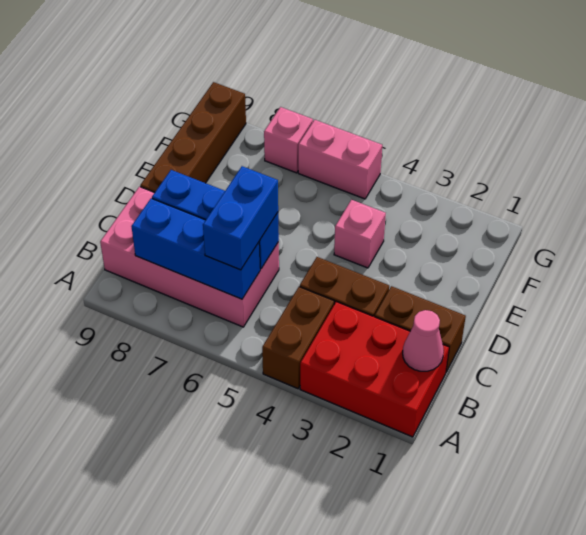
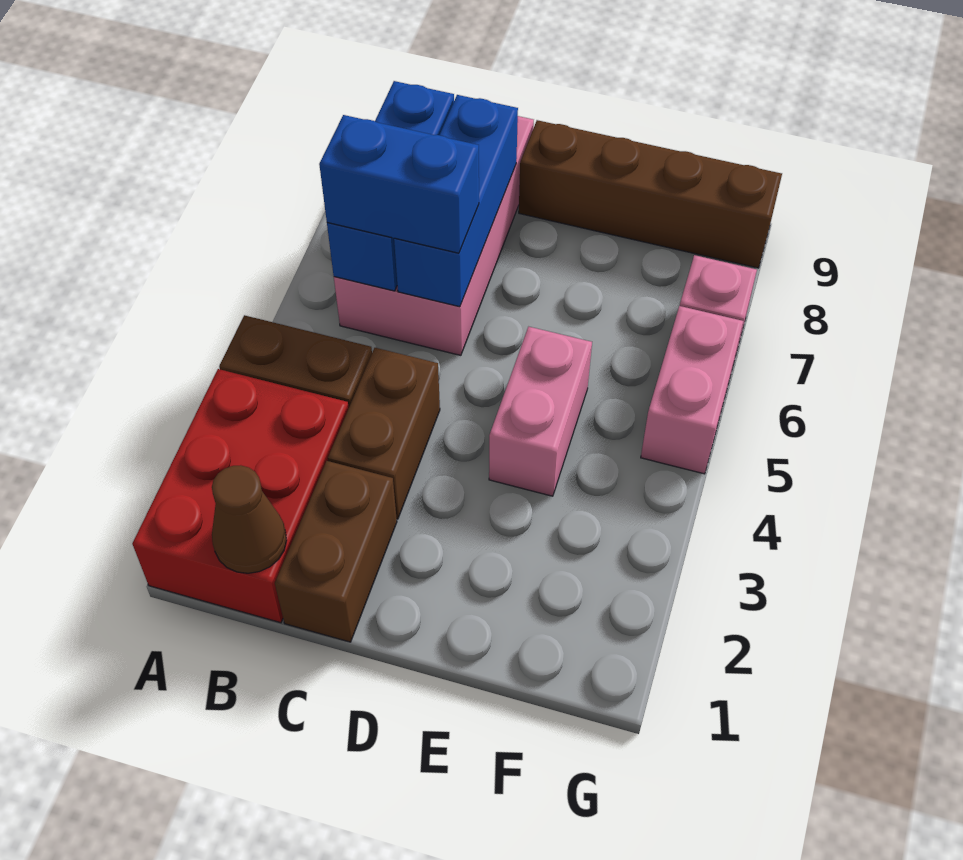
pink cone B1 level 2 -> brown cone B1 level 2
pink brick E4 level 1 -> pink brick E4:E5 level 1

